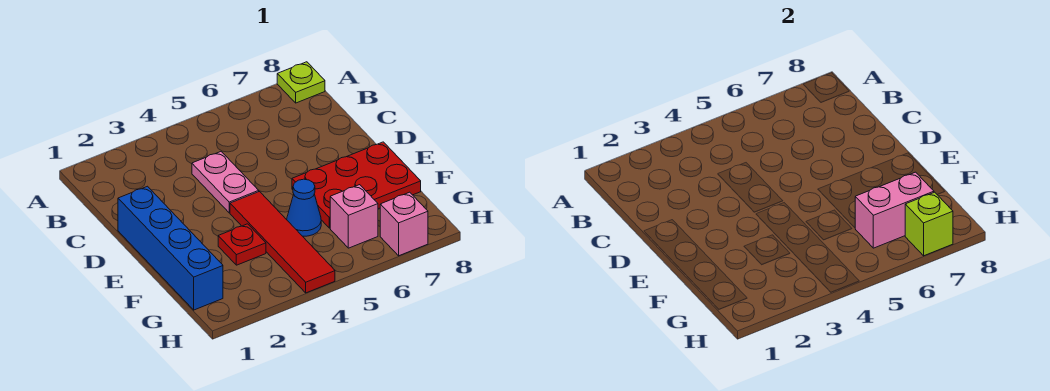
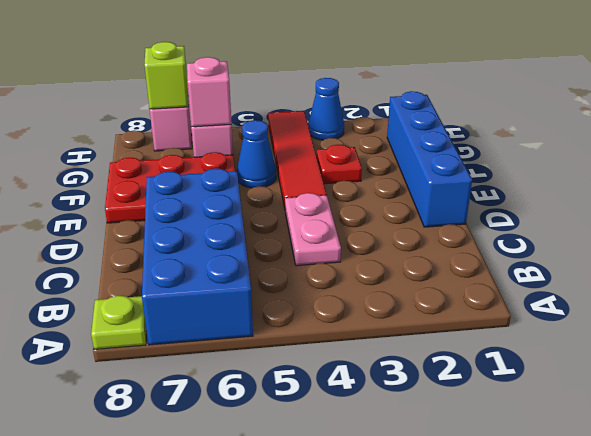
none -> blue brick A6:D7 level 1
pink brick G6:G7 level 2 -> pink brick G6 level 2
none -> blue cone H3 level 1

